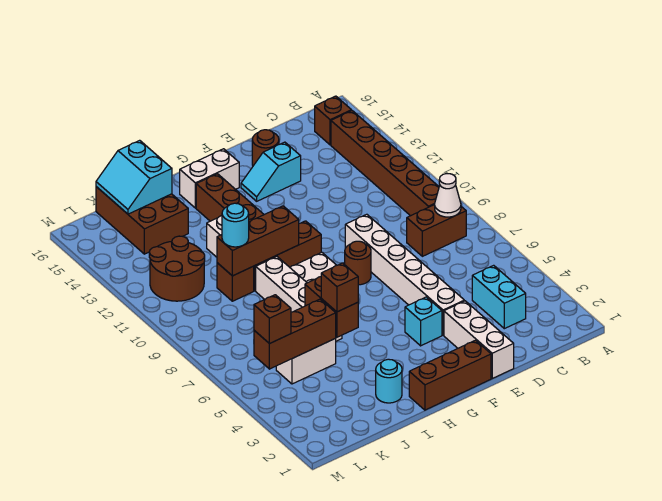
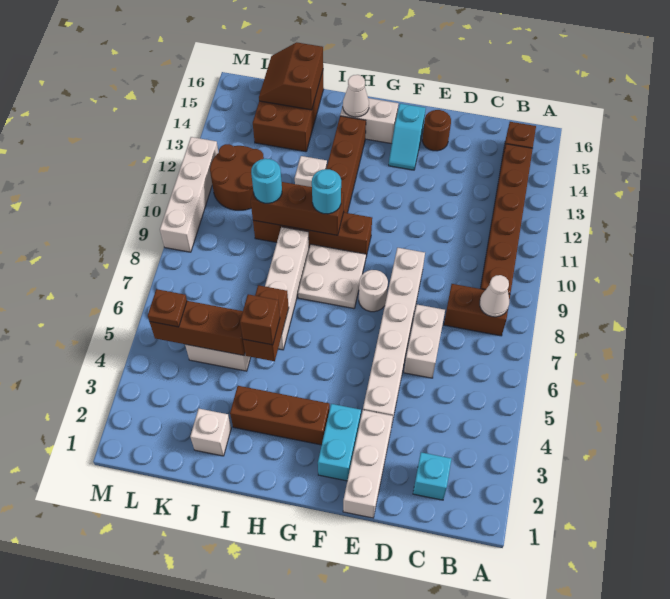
cyan brick C3:C4 level 1 -> cyan brick F2:F3 level 1
none -> white brick D6:D7 level 1
cyan slope E14:F14 level 1 top E -> cyan slope F14:F15 level 1 top 15
brown brick F1:H1 level 1 -> brown brick G3:I3 level 1
cyan brick F4 level 1 -> cyan brick C2 level 1
brown round brick F8 level 1 -> white round brick F8 level 1
none -> white cone H15 level 2
cyan round brick I2 level 1 -> cyan round brick H10 level 3
none -> white brick J2 level 1
cyan slope J15:K16 level 2 top J -> brown slope J15:K16 level 2 top J
brown brick L5 level 3 -> brown plate L5 level 3
none -> white brick M9:M12 level 1

